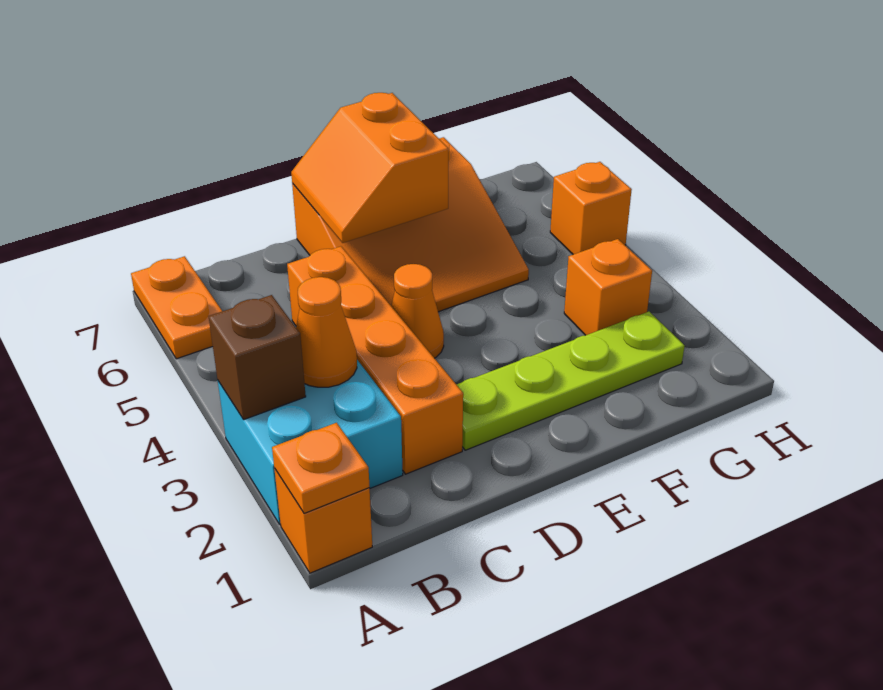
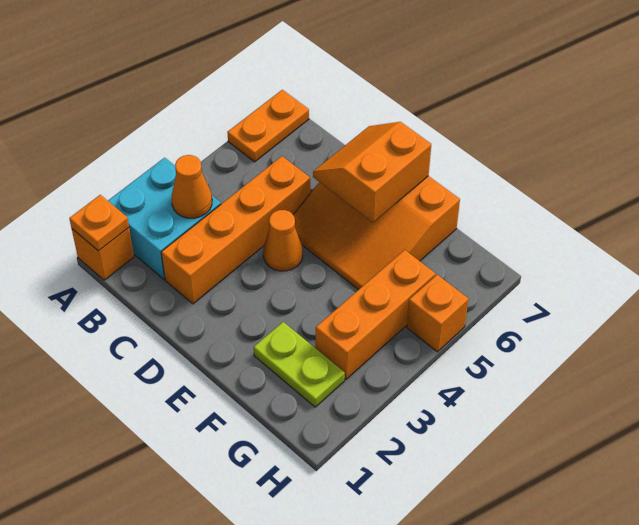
brown brick A3 level 2 -> none
lime plate D2:G2 level 1 -> lime plate F2:G2 level 1
orange brick G3 level 1 -> orange brick G3:G5 level 1

